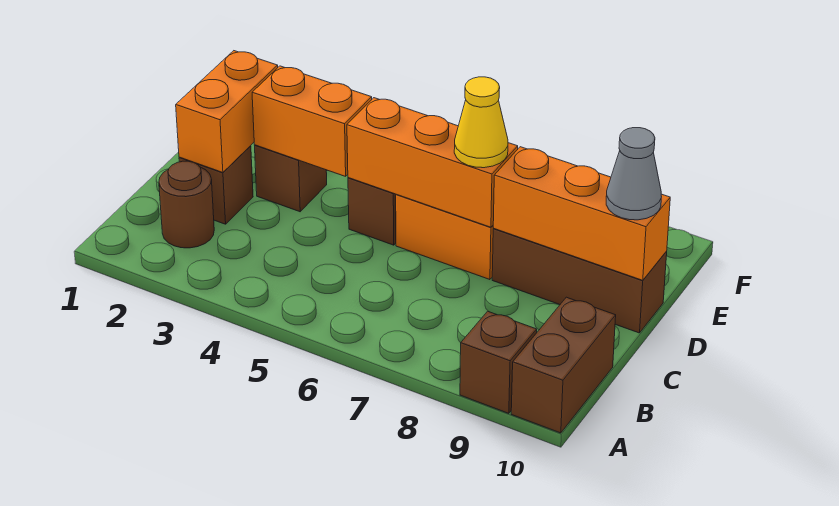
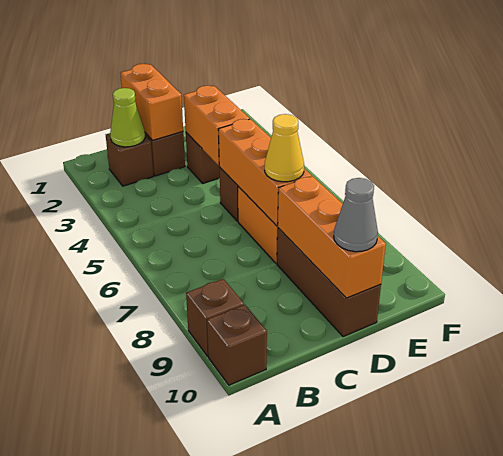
brown brick A10:B10 level 1 -> brown brick A10 level 1
brown round brick B2 level 1 -> brown brick B2 level 1
none -> lime cone B2 level 2
orange brick C2:D2 level 2 -> orange brick C1:C2 level 2

